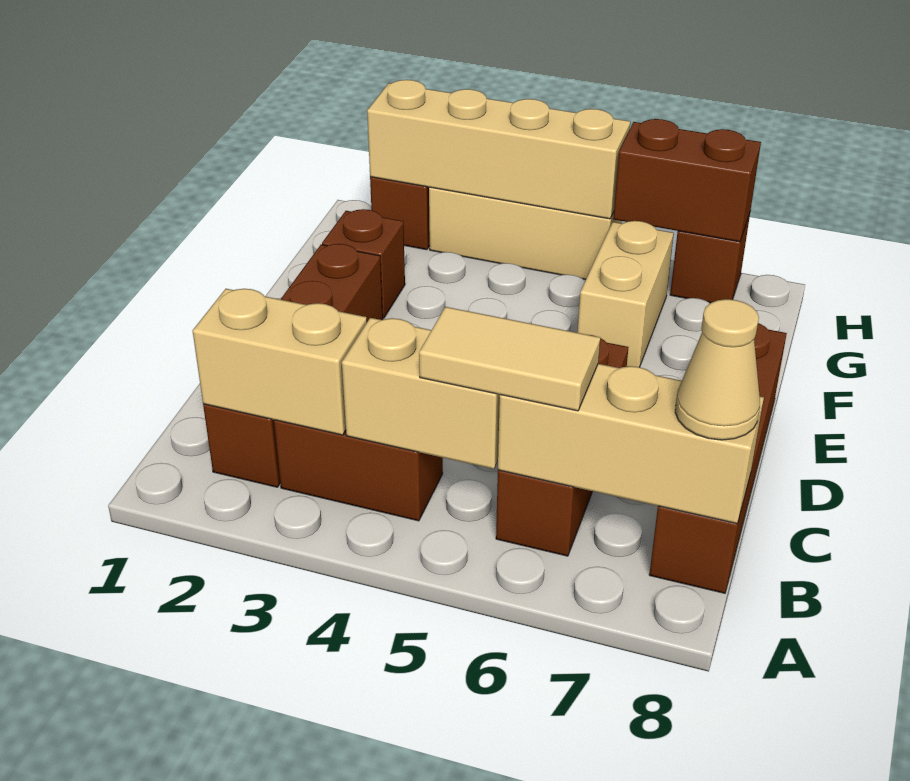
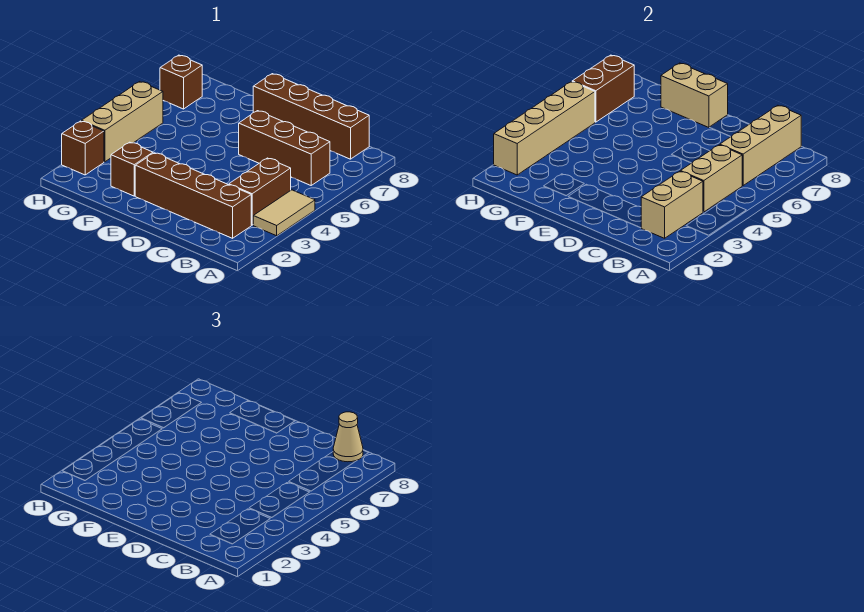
tan tile B5:B6 level 3 -> tan tile A3:A4 level 1
tan brick F6:G6 level 1 -> tan brick E8:F8 level 2

